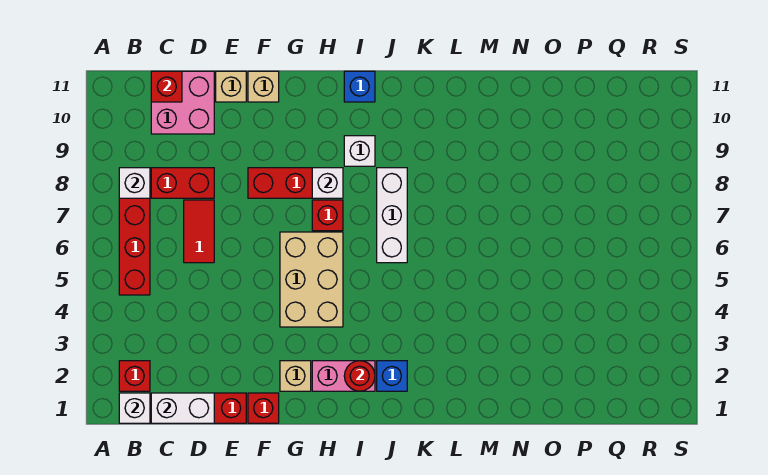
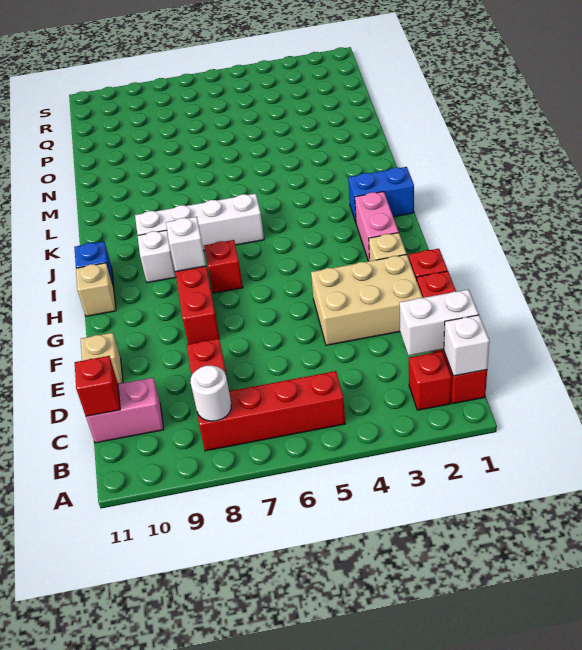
white brick B8 level 2 -> white round brick B8 level 2
white brick C1:D1 level 2 -> white brick C1:C2 level 2
pink brick C10:D11 level 1 -> pink brick C10:C11 level 1
red tile D6:D7 level 1 -> none
tan brick F11 level 1 -> tan brick H11 level 1
tan brick G4:H6 level 1 -> tan brick E2:F4 level 1
red round brick I2 level 2 -> none
blue brick J2 level 1 -> blue brick J1:J2 level 1
white brick J6:J8 level 1 -> white brick J6:J9 level 1

